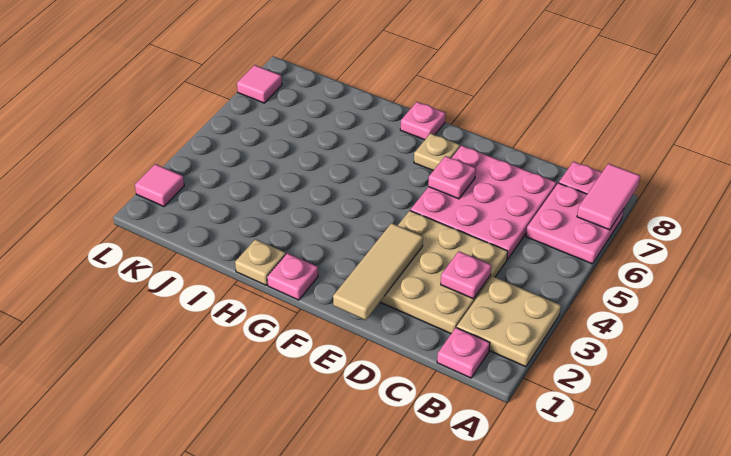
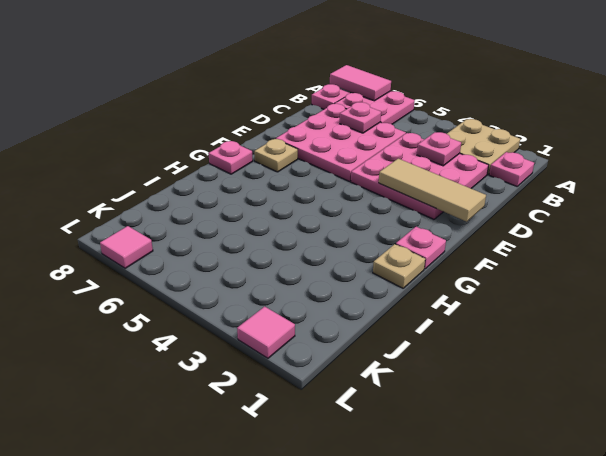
tan plate C2:E4 level 1 -> pink plate C2:E4 level 1
pink plate E6 level 2 -> pink plate C6 level 2

